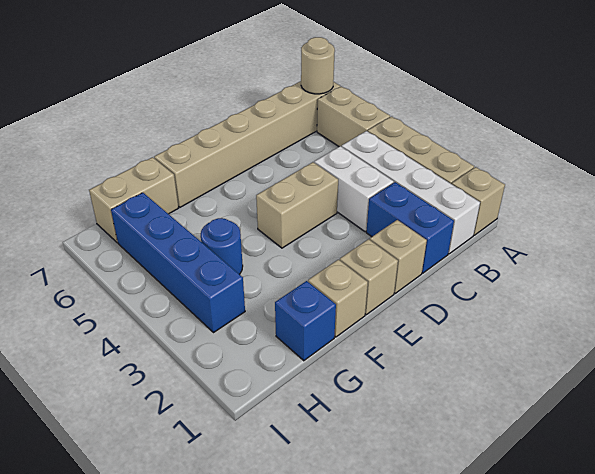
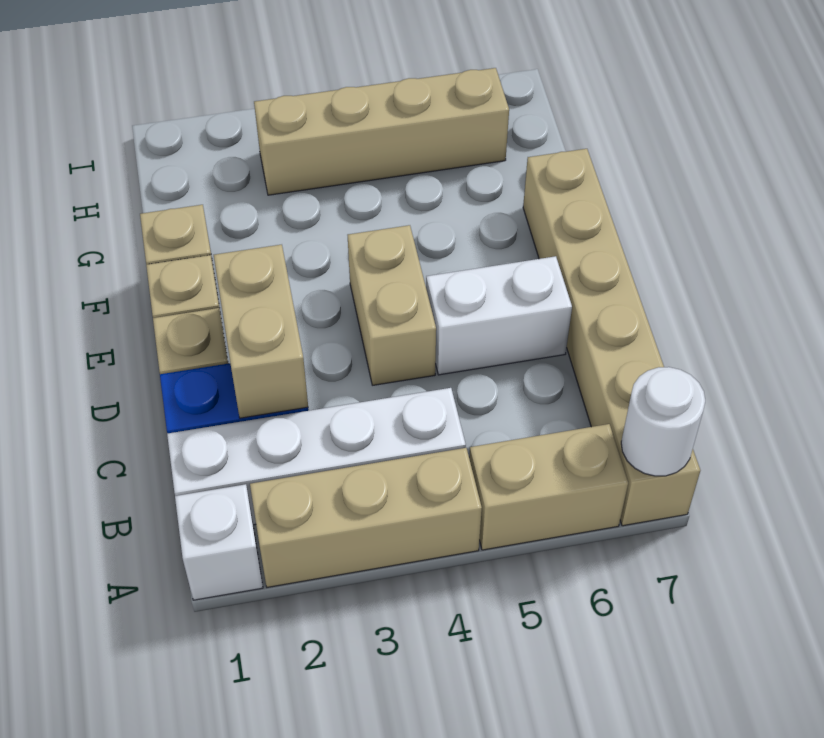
tan brick A1 level 1 -> white brick A1 level 1
tan round brick A7 level 2 -> white round brick A7 level 2
white brick C3:C4 level 1 -> white brick D5:D6 level 1
blue brick G1 level 1 -> none
blue round brick G4 level 1 -> none
tan brick G7:H7 level 1 -> tan brick C2:D2 level 2
blue brick H3:H6 level 1 -> tan brick H3:H6 level 1

